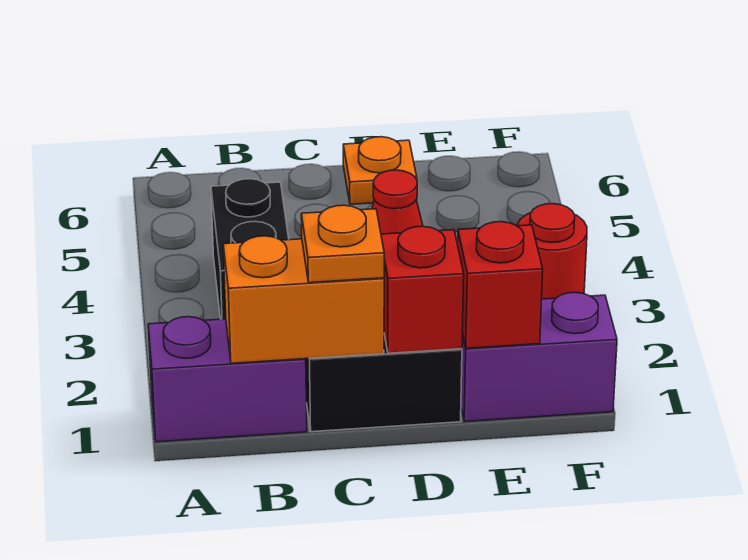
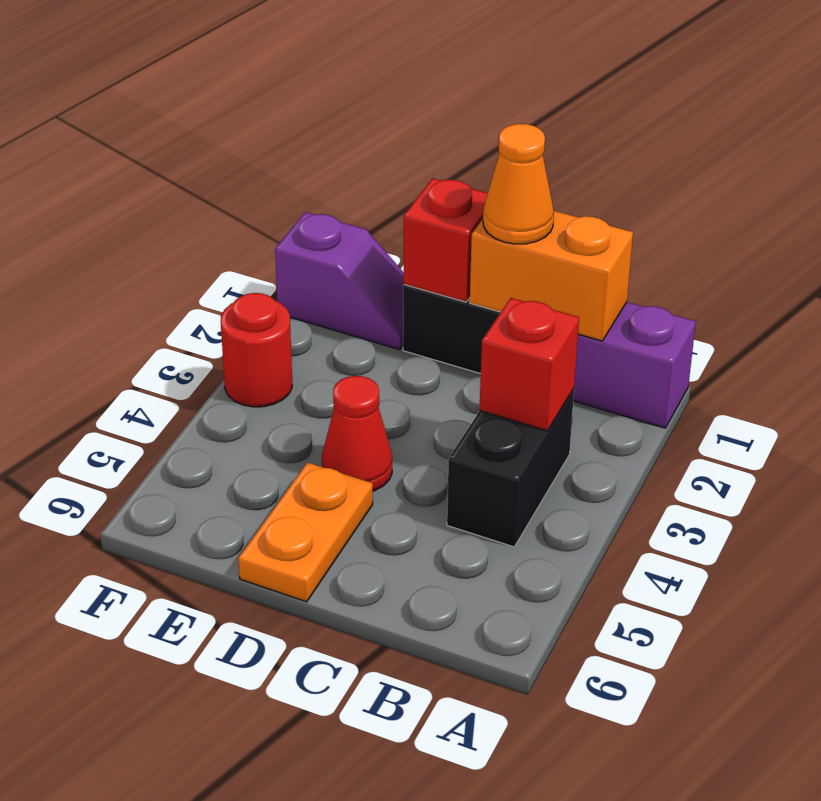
orange plate C1 level 3 -> orange cone C1 level 3
orange plate D6 level 1 -> orange plate D5:D6 level 1
purple brick E1:F1 level 1 -> purple slope E1:F1 level 1 top F
red brick E1 level 2 -> red brick B3 level 2

